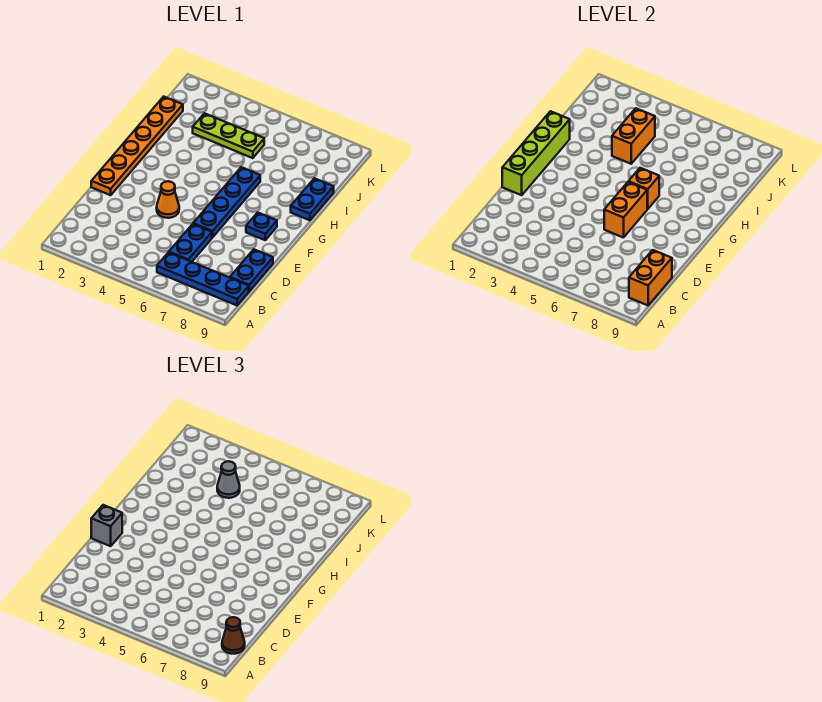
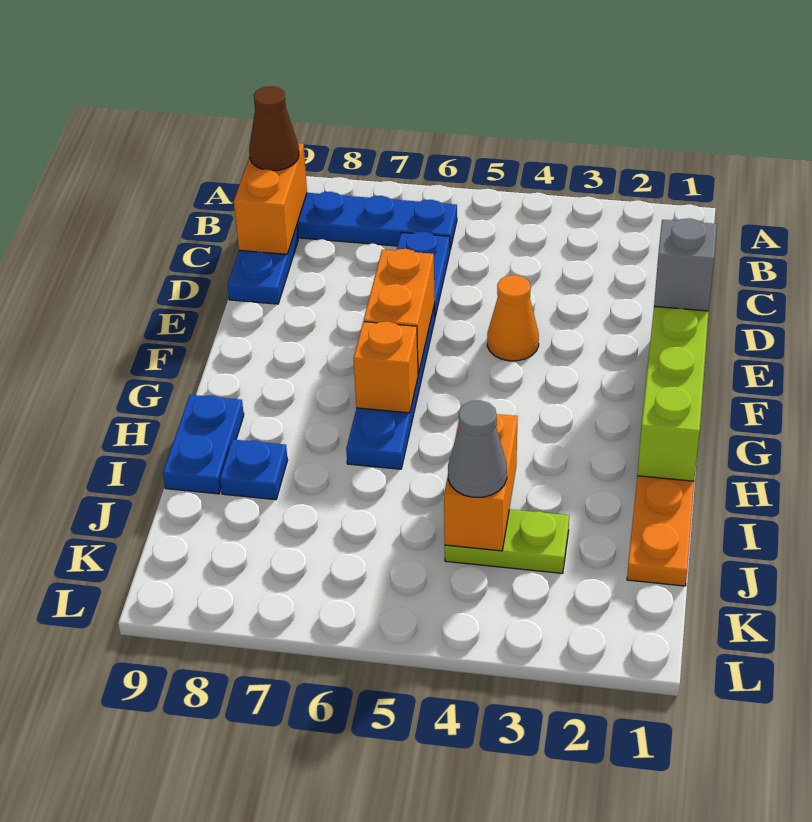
blue plate F8 level 1 -> blue plate I8 level 1
lime plate J3:J5 level 1 -> lime plate J3:J4 level 1

